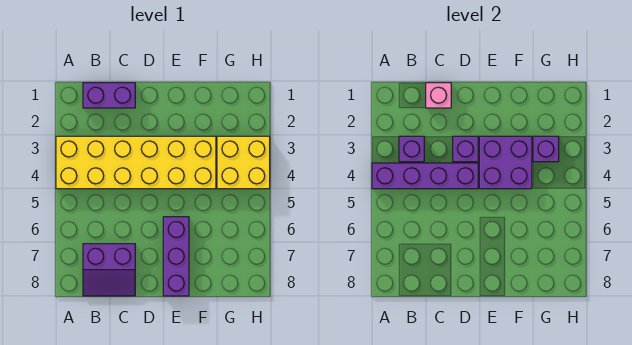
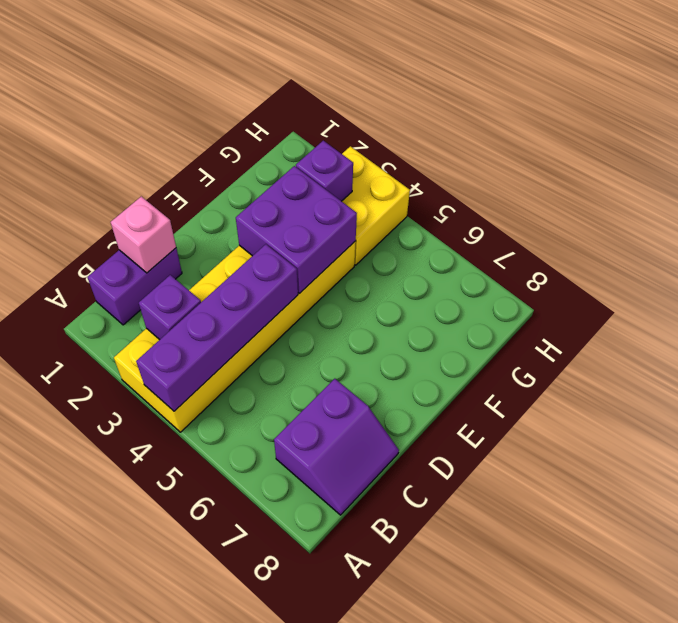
purple brick D3 level 2 -> none
purple brick E6:E8 level 1 -> none

